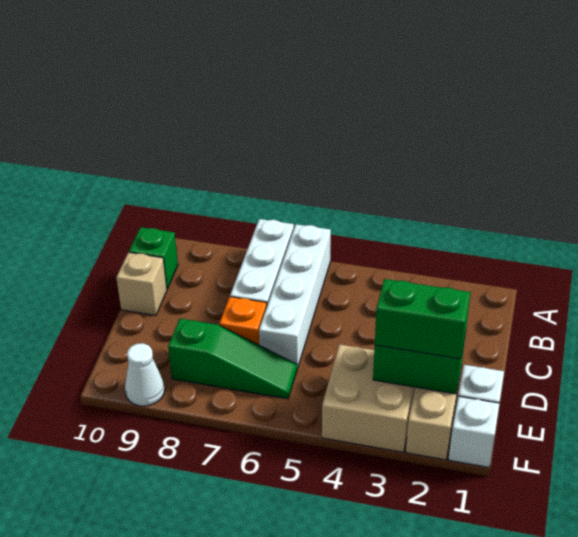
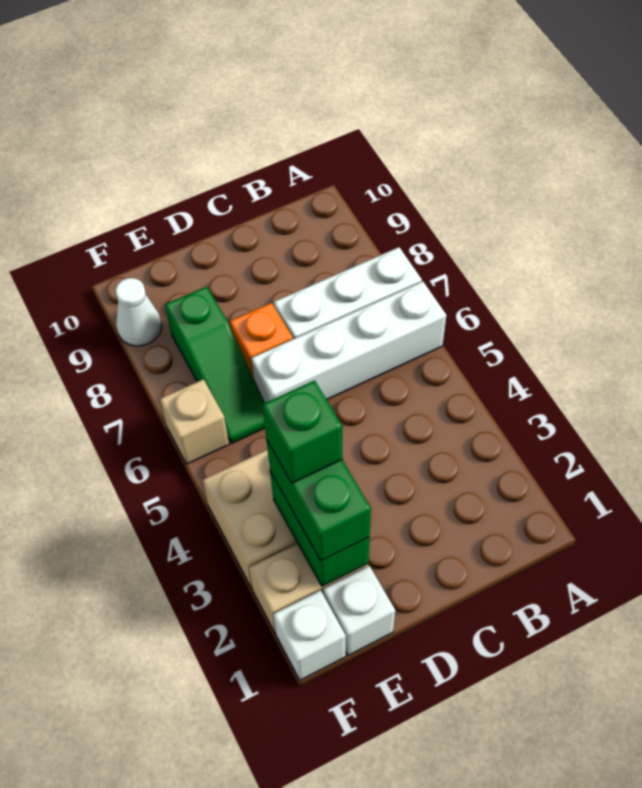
green brick B10 level 1 -> green brick E3 level 4
tan brick C10 level 1 -> tan brick F6 level 1

